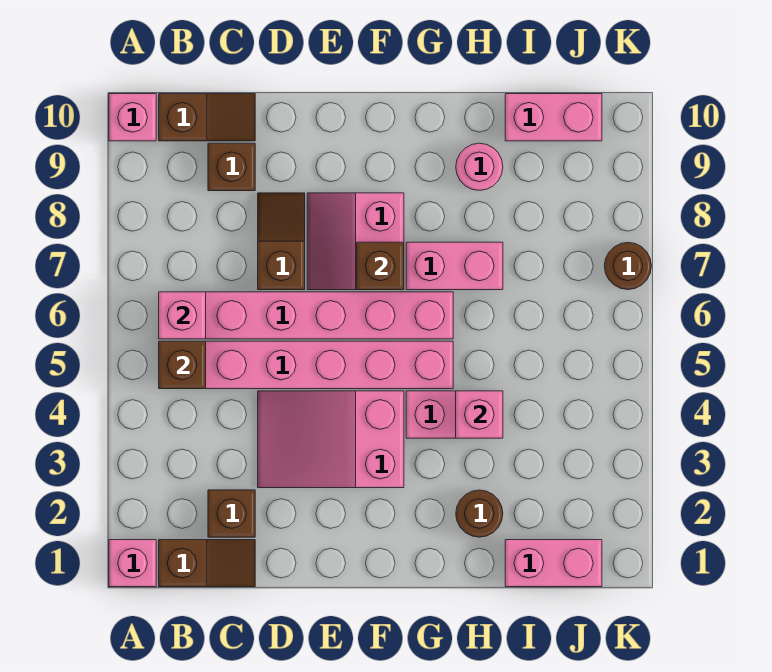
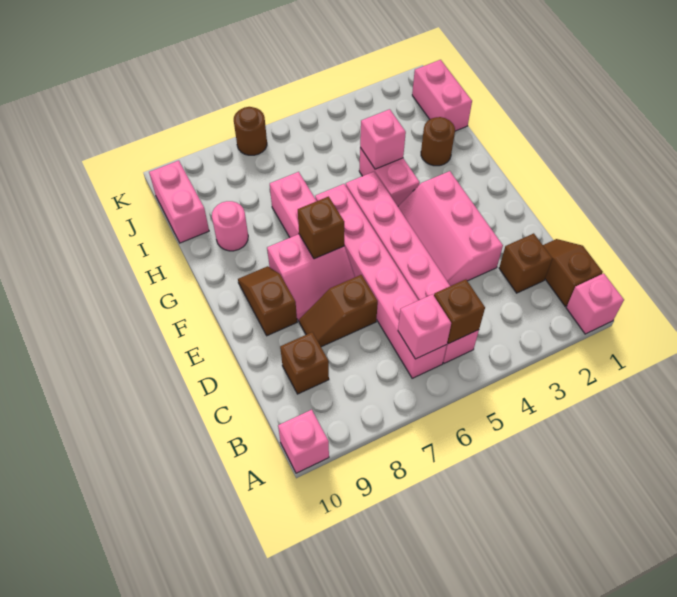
brown slope B10:C10 level 1 top B -> brown slope E9:F9 level 1 top E
pink slope D3:F4 level 1 top F -> pink slope D3:F4 level 1 top 3

